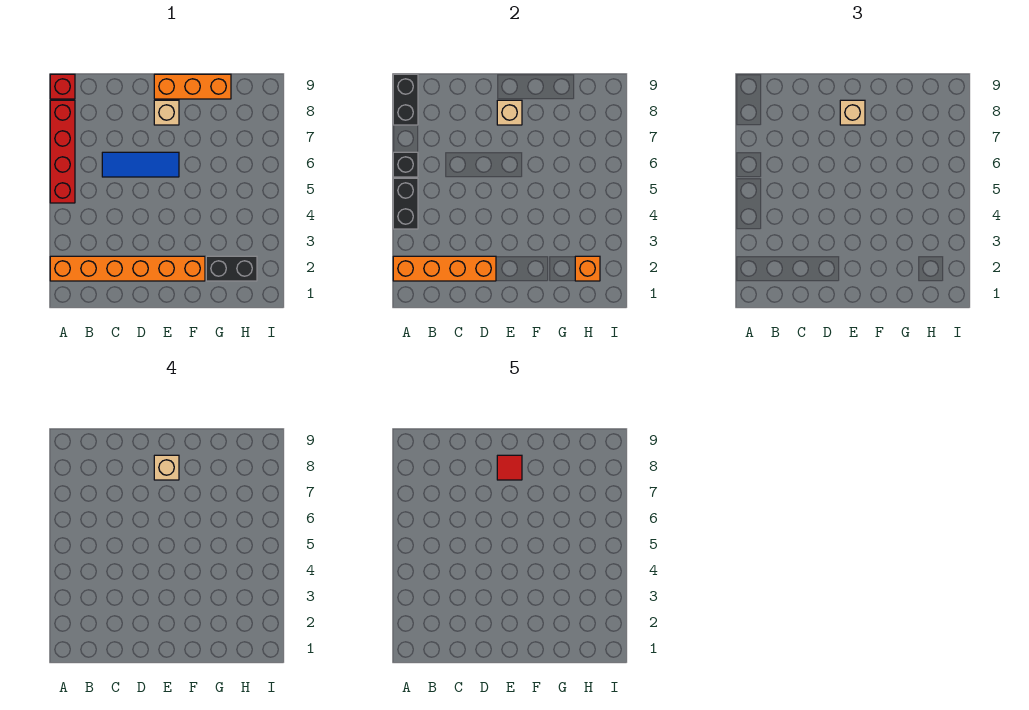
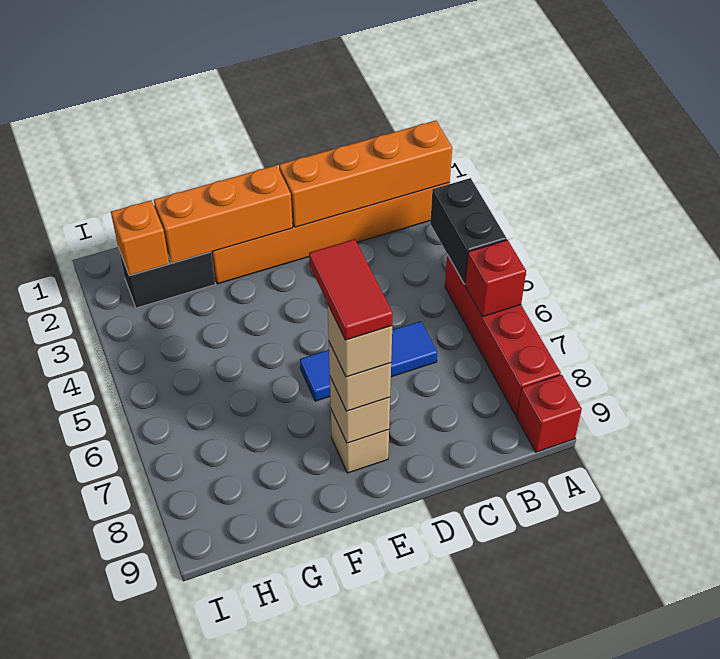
black brick A6 level 2 -> red brick A6 level 2
black brick A8:A9 level 2 -> none
red tile E8 level 5 -> red tile E7:E8 level 5
orange brick E9:G9 level 1 -> orange brick E2:G2 level 2

